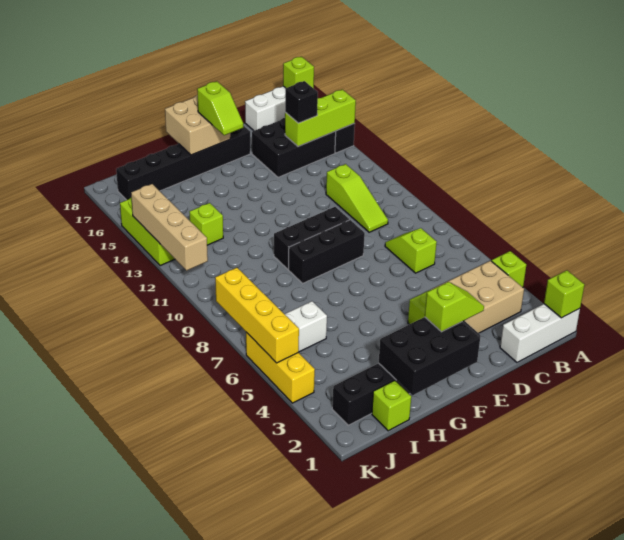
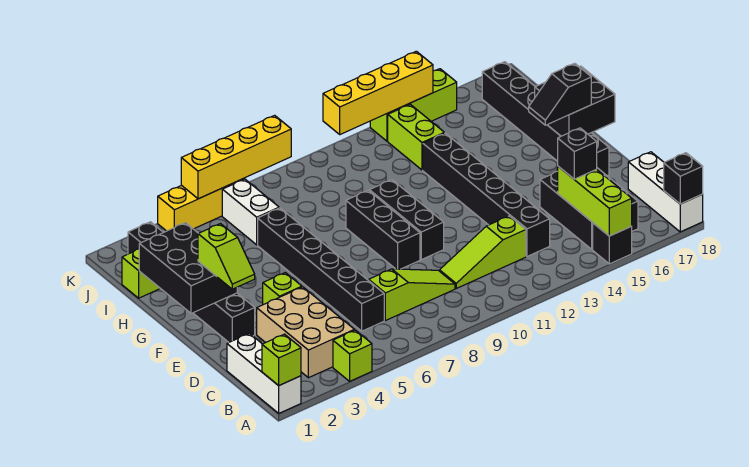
lime brick A18 level 2 -> black brick A18 level 2
none -> black brick C6:H6 level 1
lime slope C7:C8 level 1 top 7 -> lime slope C7:C9 level 1 top 7
none -> black brick C13:H13 level 1
lime slope F16:F17 level 3 top 17 -> black slope F16:F17 level 3 top 17
tan brick F17:G18 level 2 -> black brick F17:G18 level 2
lime brick I13 level 1 -> lime brick I13:J13 level 1
tan brick K11:K14 level 2 -> yellow brick K11:K14 level 2

